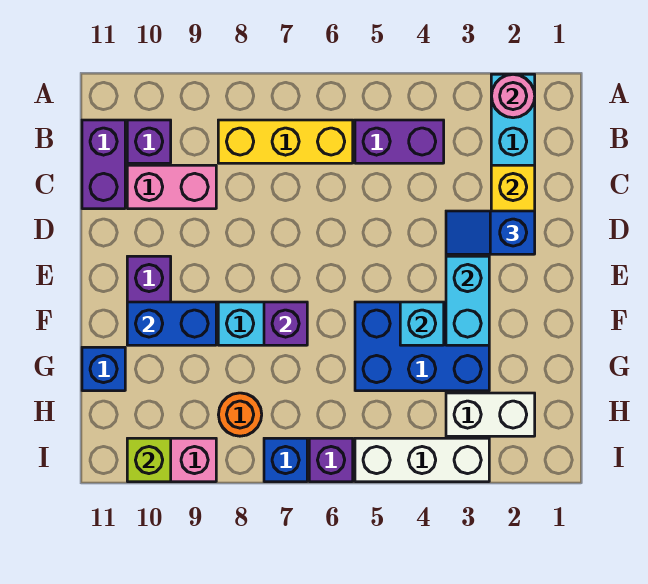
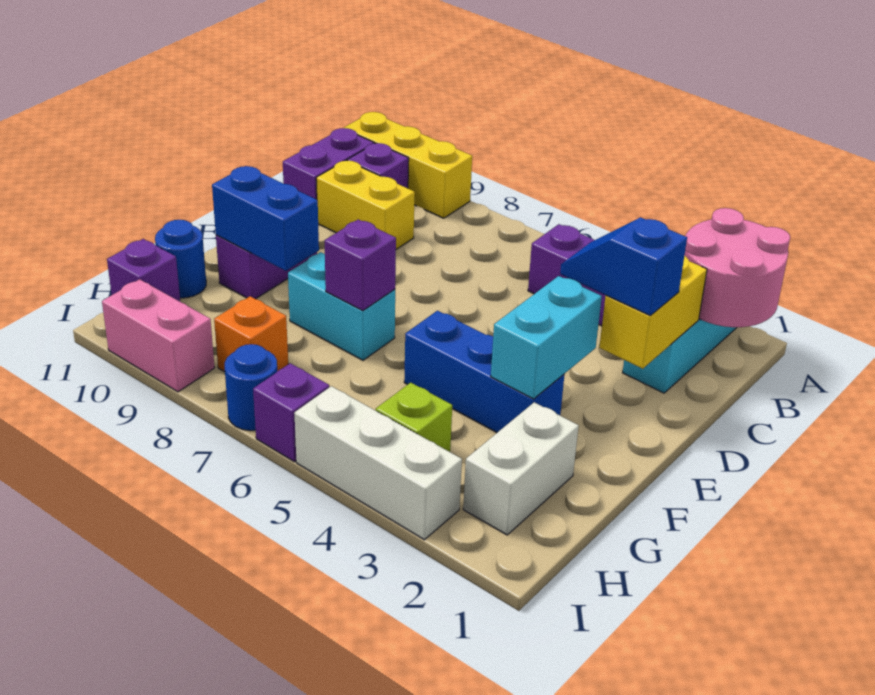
pink round brick A2 level 2 -> pink round brick A1:B2 level 2
yellow brick B6:B8 level 1 -> yellow brick A9:A11 level 1
pink brick C9:C10 level 1 -> yellow brick C9:C10 level 1
blue brick F3:G5 level 1 -> blue brick F3:F5 level 1
cyan brick F4 level 2 -> none
blue brick G11 level 1 -> blue round brick G11 level 1
white brick H2:H3 level 1 -> white brick G2:H2 level 1
orange round brick H8 level 1 -> orange brick H8 level 1
none -> purple brick H11 level 1
blue brick I7 level 1 -> blue round brick I7 level 1
lime brick I10 level 2 -> lime brick H4 level 1

